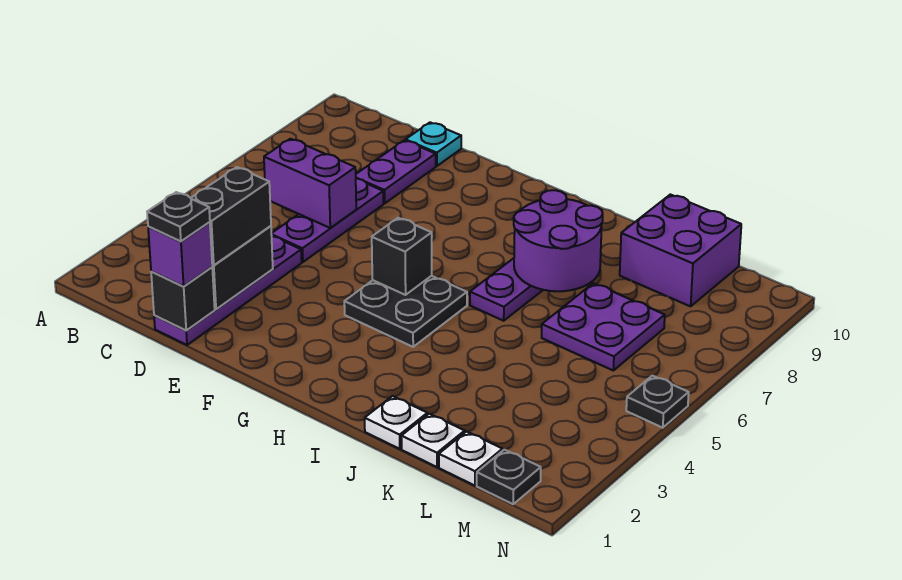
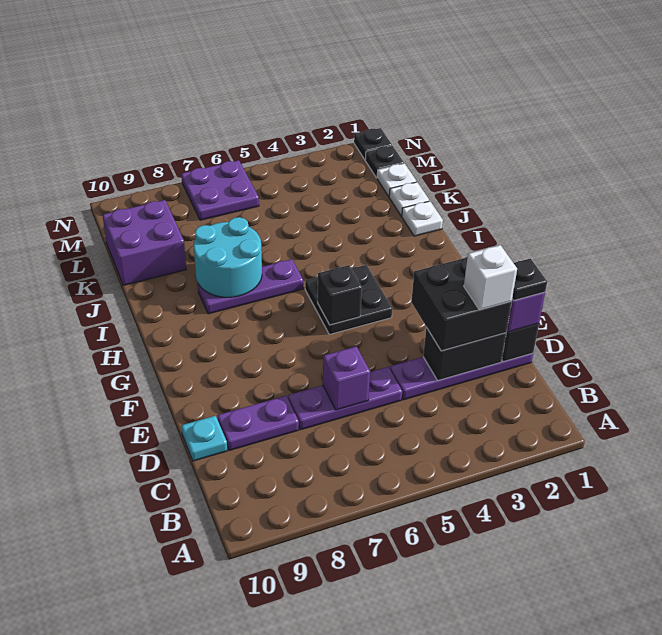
purple brick C6:D6 level 2 -> purple brick D6 level 2
black brick D2:D3 level 3 -> black brick D2:E3 level 3
none -> white brick D2 level 4
purple round brick I7:J8 level 2 -> cyan round brick I7:J8 level 2
purple plate K6:L7 level 1 -> purple plate M6:N7 level 1
black plate N5 level 1 -> black plate N1 level 1

